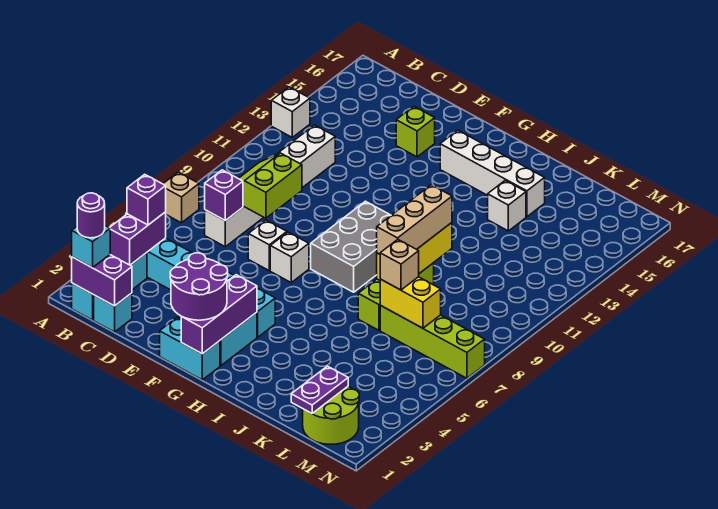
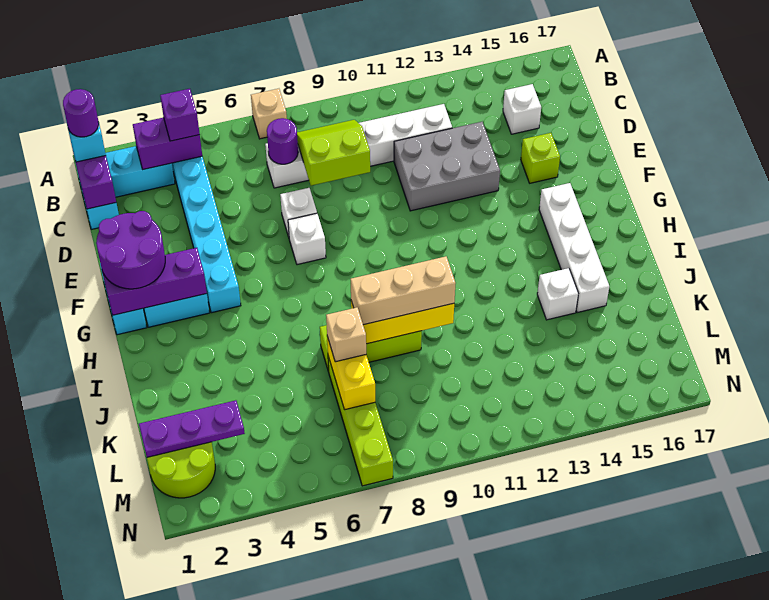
white brick A13 level 1 -> white brick C15 level 1
purple brick C7 level 2 -> purple round brick C7 level 2
grey brick G8:H10 level 1 -> grey brick D11:E13 level 1
purple plate L1:L2 level 2 -> purple plate L1:L3 level 2

